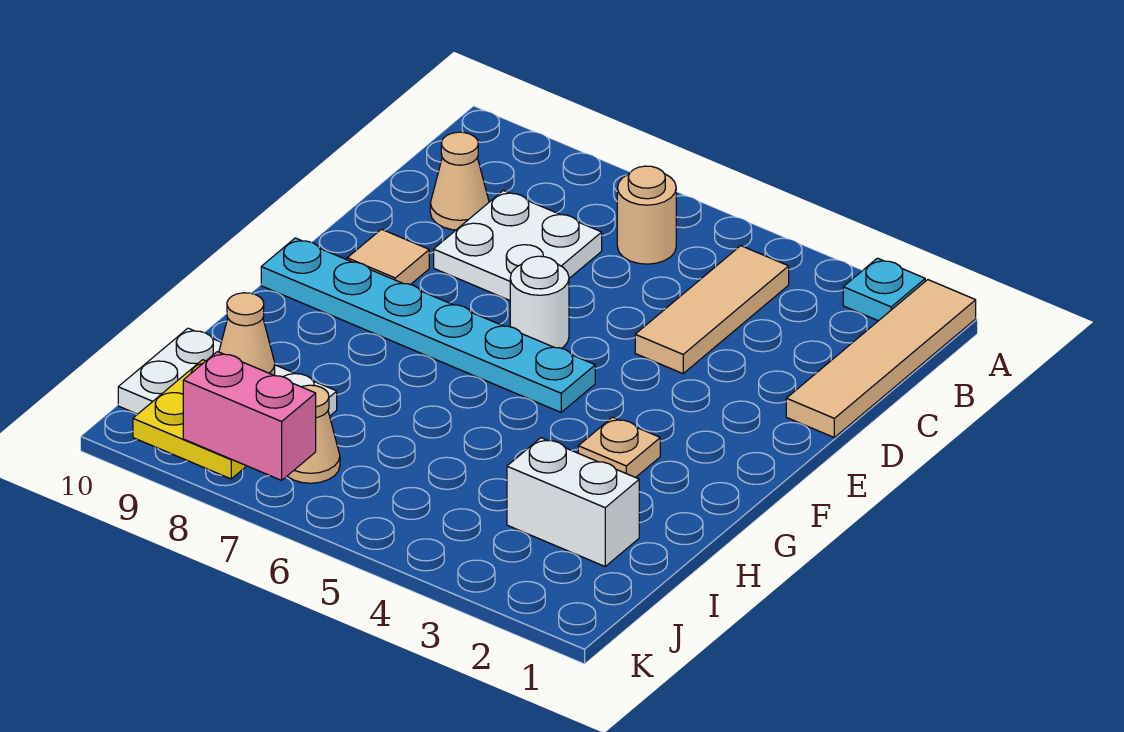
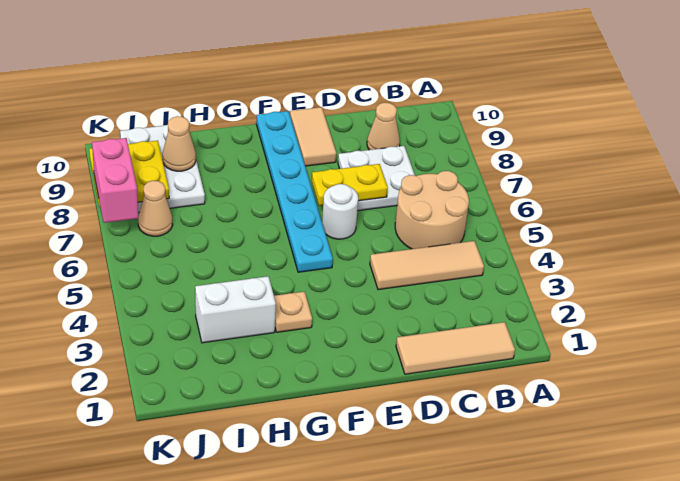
tan tile A1:D1 level 1 -> tan tile B1:D1 level 1
cyan plate A2 level 1 -> none
tan round brick B6 level 1 -> tan round brick B5:C6 level 1
none -> yellow plate D7:E7 level 2
tan tile E9 level 1 -> tan tile E9:E10 level 1
white brick I2:I3 level 1 -> white brick H3:I3 level 1

